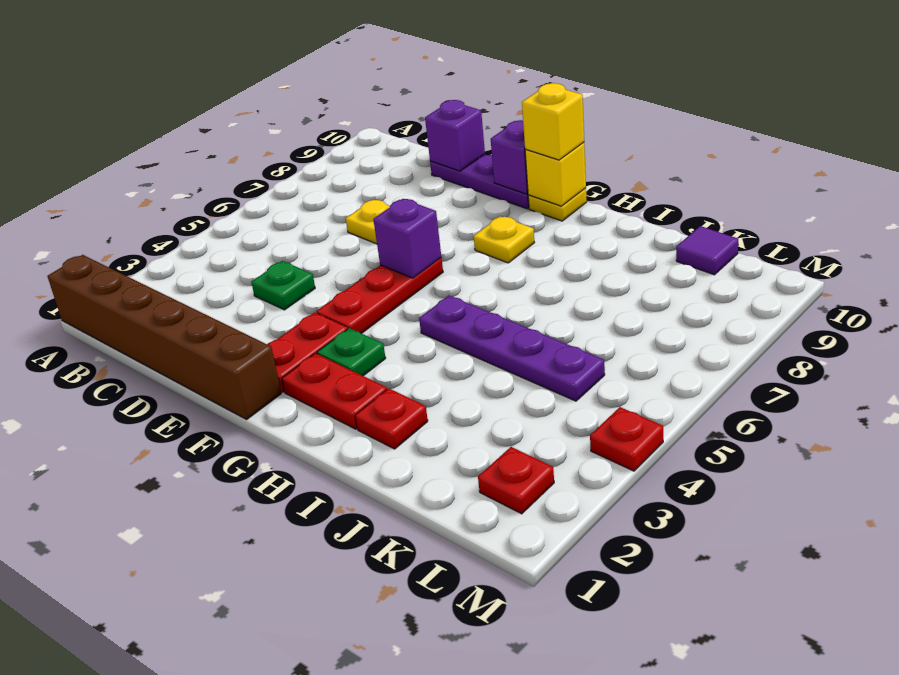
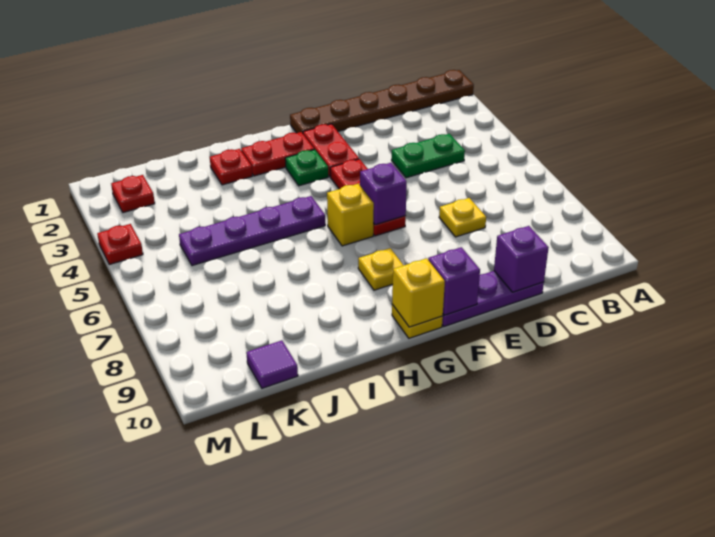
brown brick A1:F1 level 1 -> brown plate A1:F1 level 1
green plate D4 level 1 -> green plate C4:D4 level 1
yellow brick G10 level 3 -> yellow brick G6 level 1

